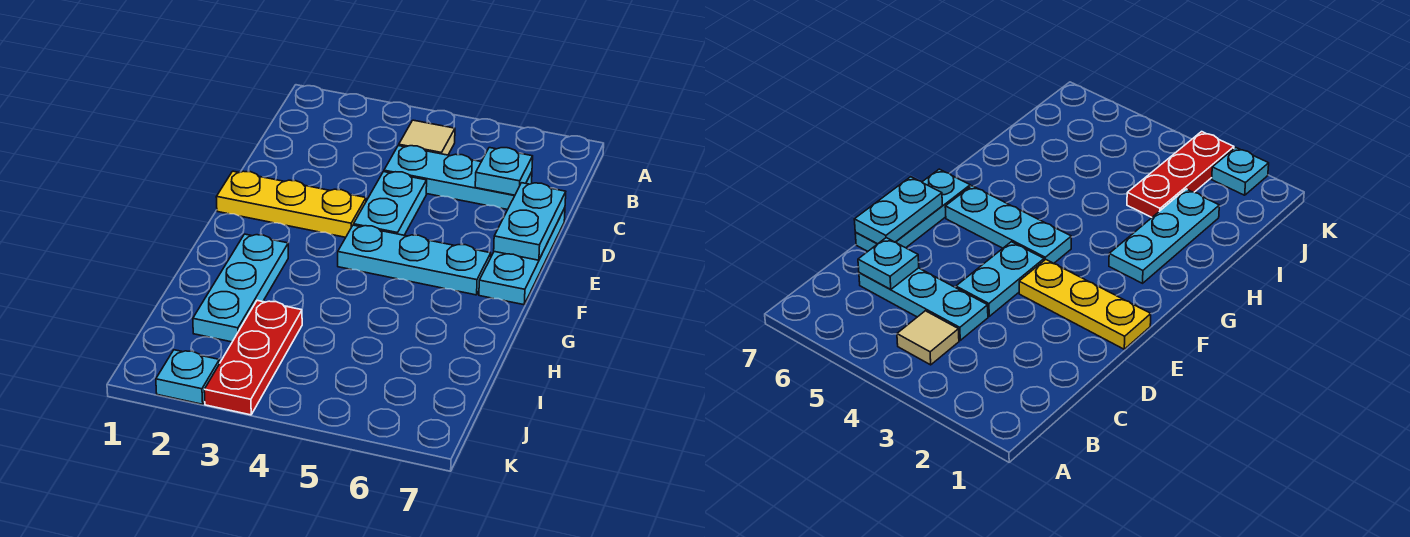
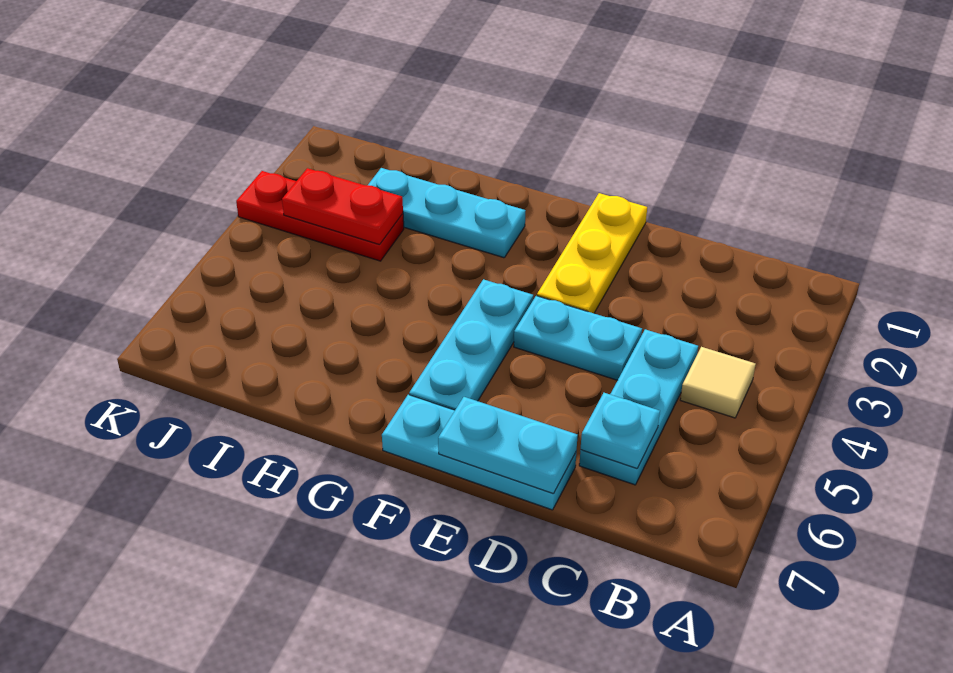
none -> red plate I3:J3 level 2
cyan plate K2 level 1 -> none

